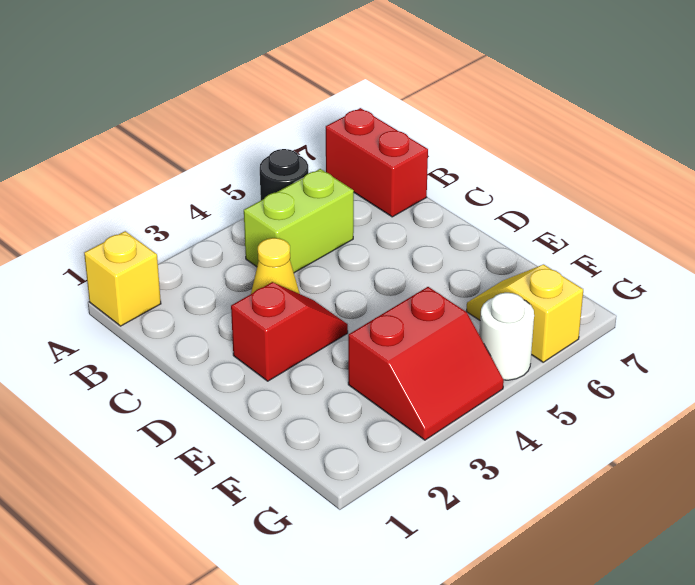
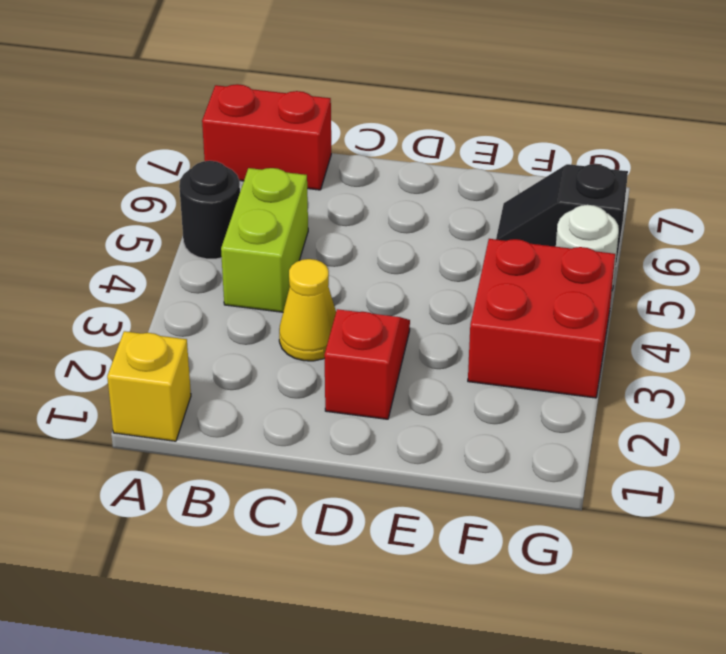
red slope F3:G4 level 1 top F -> red brick F3:G4 level 1
yellow slope F6:G6 level 1 top G -> black slope F6:G6 level 1 top G

